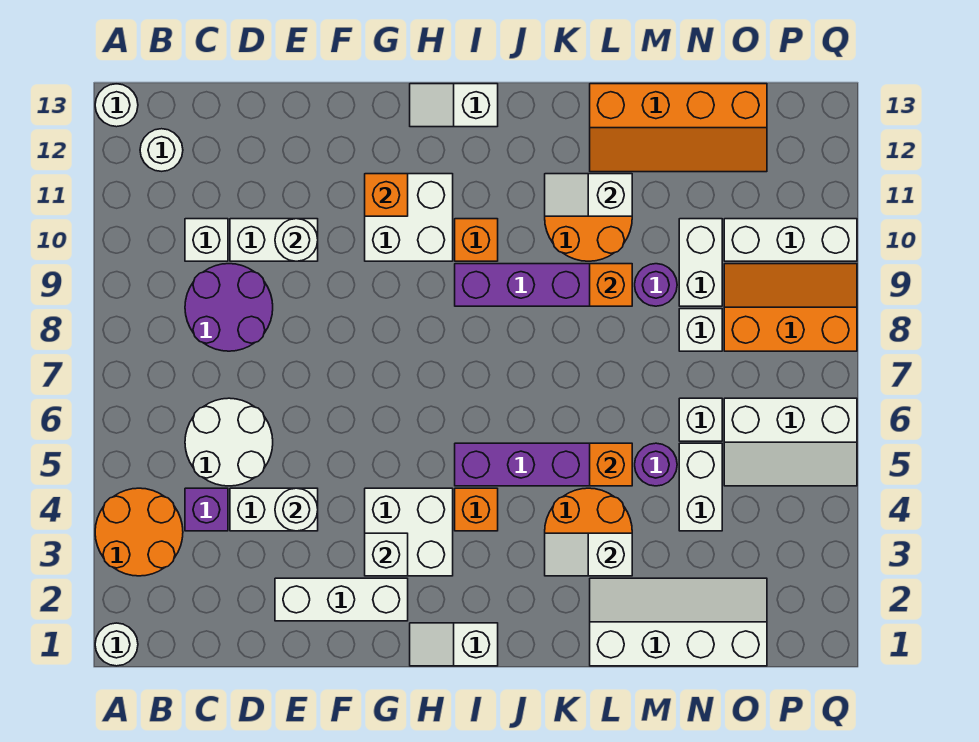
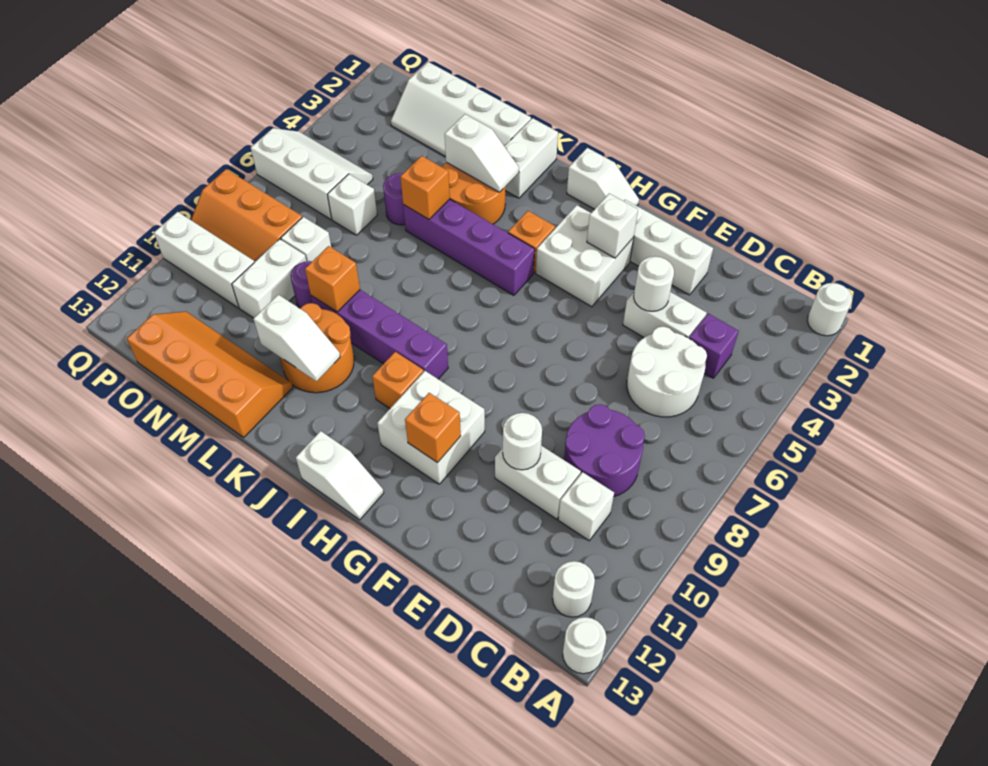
orange round brick A3:B4 level 1 -> none
white brick N4:N5 level 1 -> white brick K1:K2 level 1

